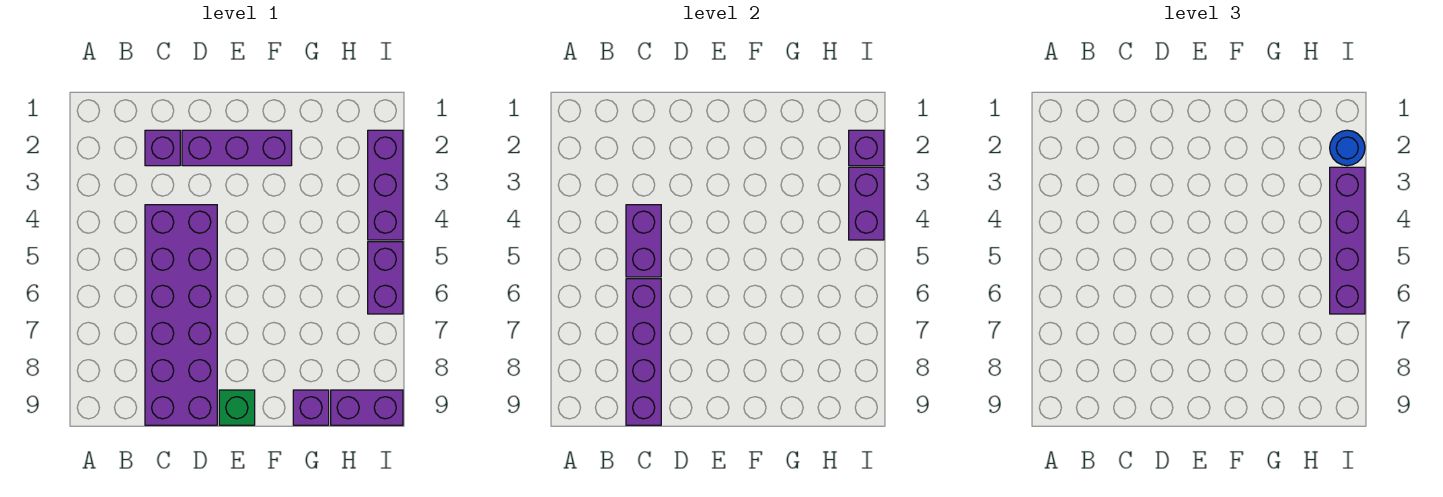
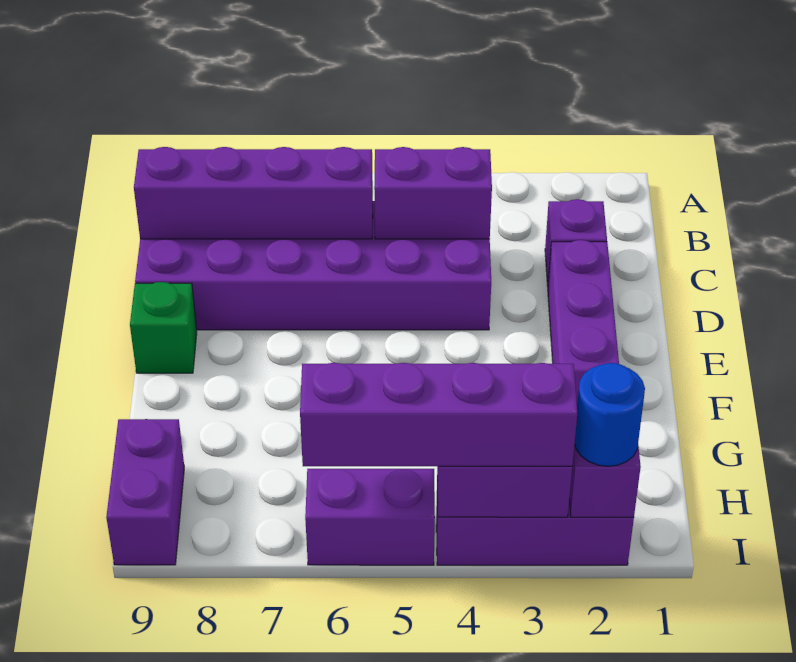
purple brick G9 level 1 -> none

